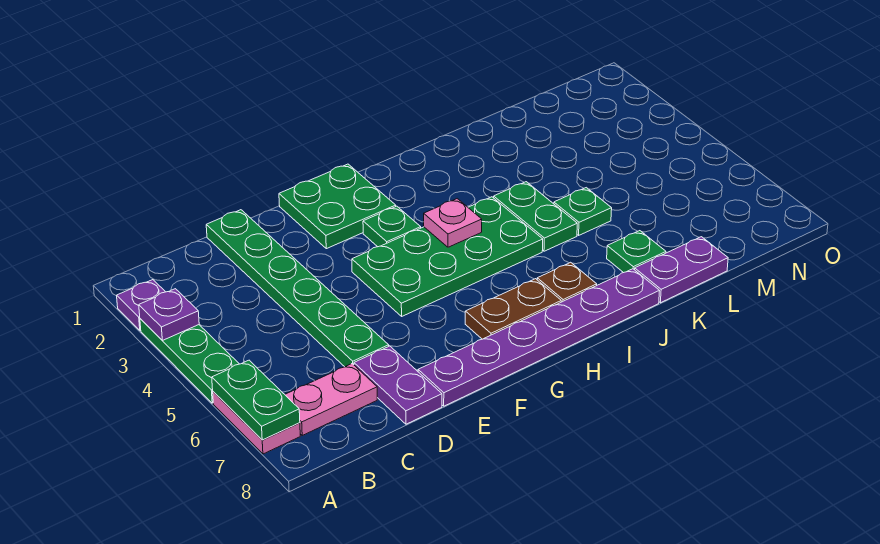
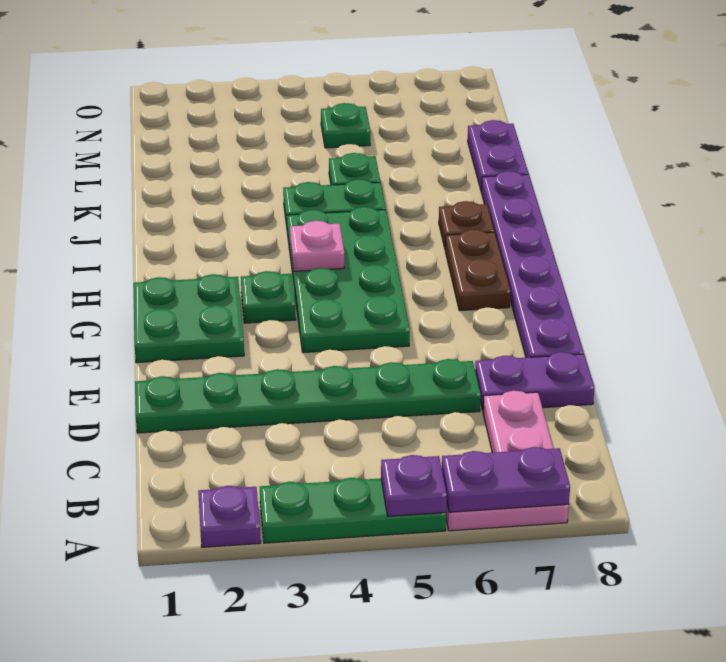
purple plate A3 level 2 -> purple plate A5 level 2
green plate A6:A7 level 2 -> purple plate A6:A7 level 2
green plate K7 level 1 -> green plate M5 level 1

